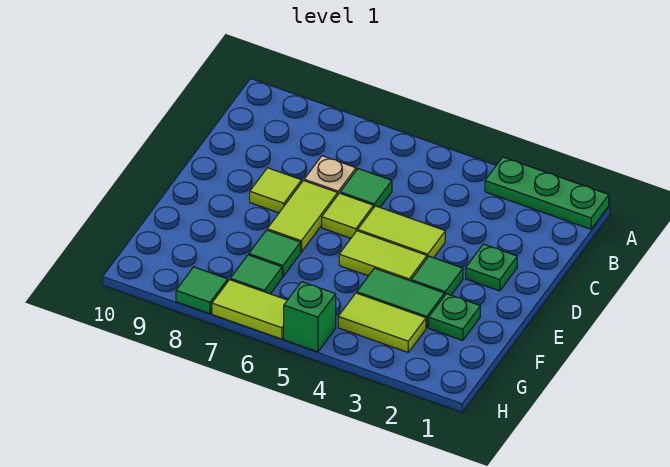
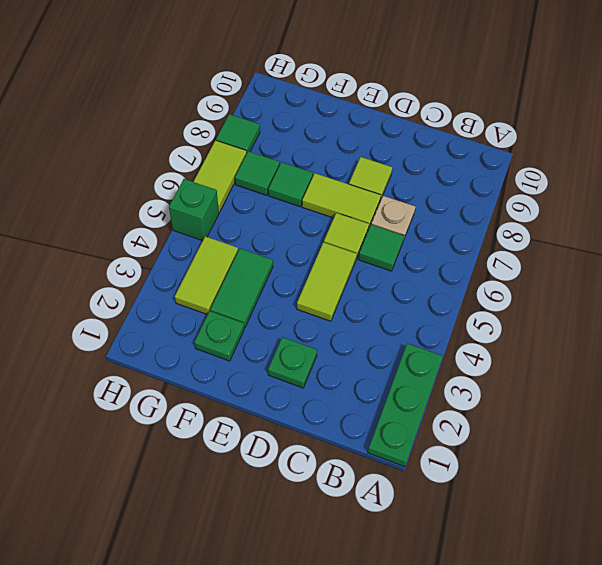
green tile E3 level 1 -> none
lime tile E4:E5 level 1 -> none

